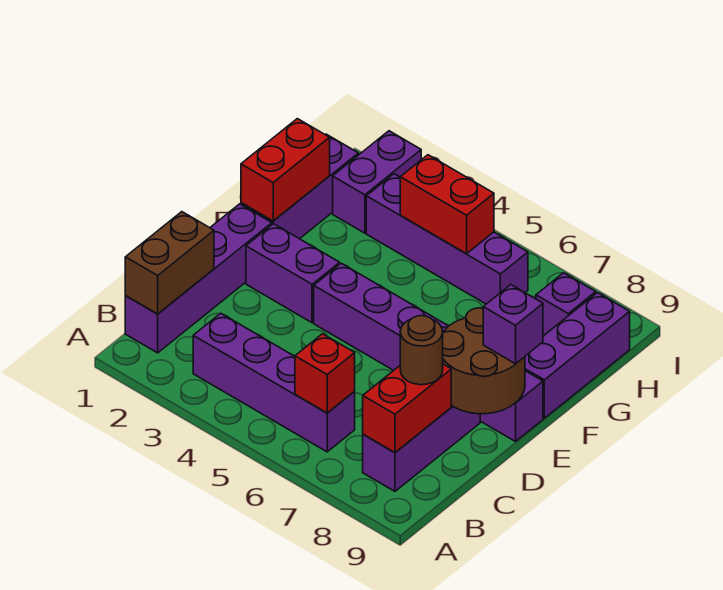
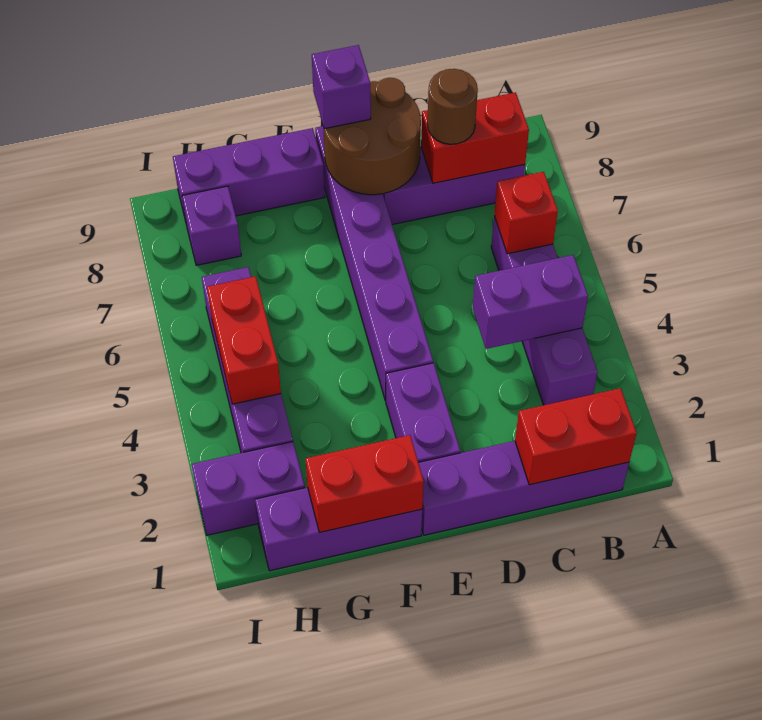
brown brick B1:C1 level 2 -> red brick B1:C1 level 2
none -> purple brick B4:C4 level 2

